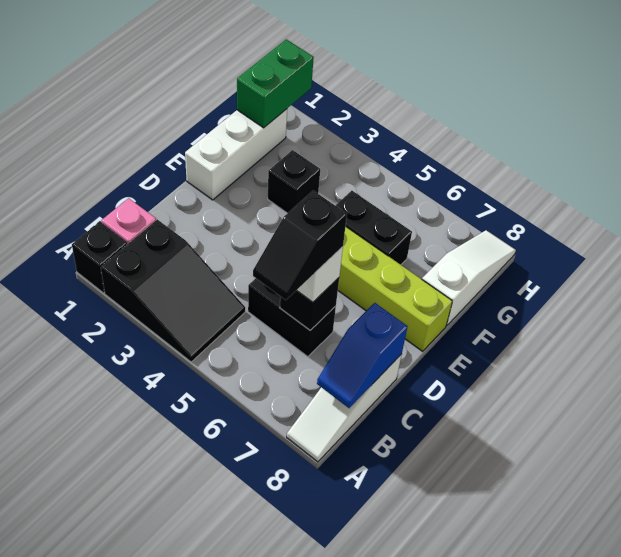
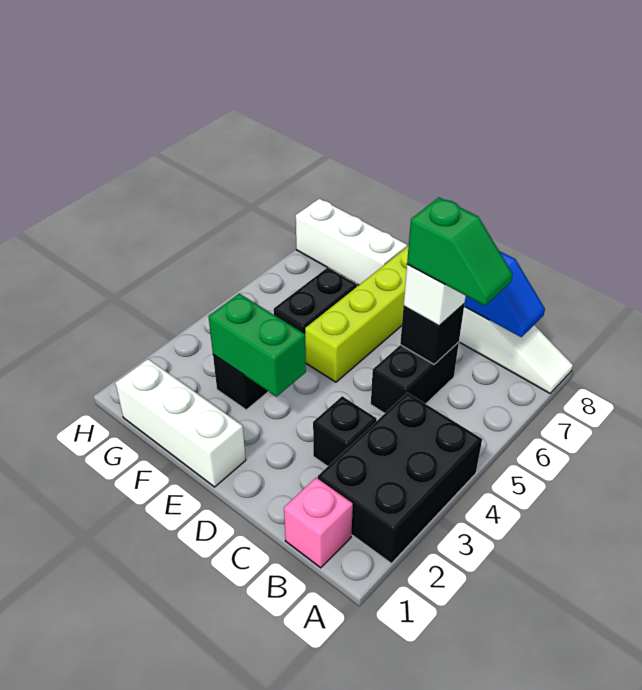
black brick A1 level 1 -> black brick C3 level 1
black slope A2:B4 level 1 top 2 -> black brick A2:B4 level 1
black slope B6:C6 level 4 top C -> green slope B6:C6 level 4 top C
white slope F8:H8 level 1 top F -> white brick F8:H8 level 1
green brick G1:H1 level 2 -> green brick E3:F3 level 2

